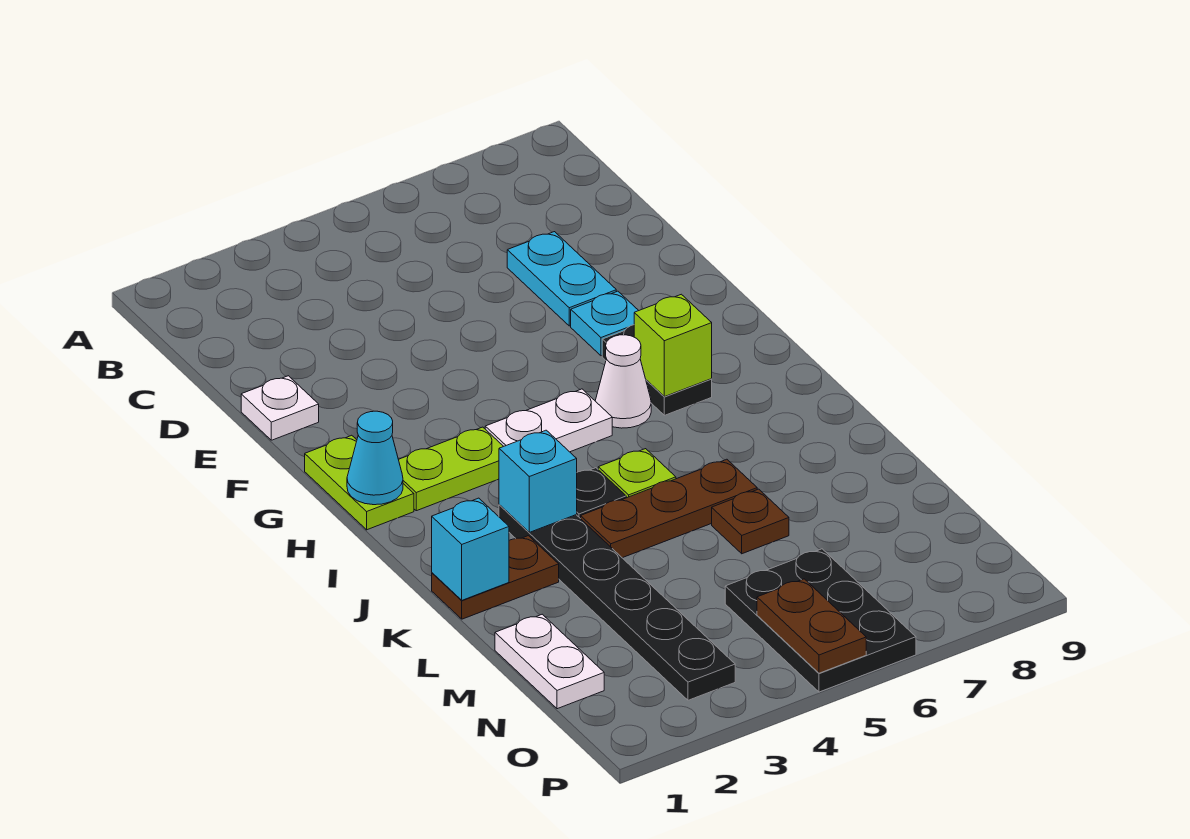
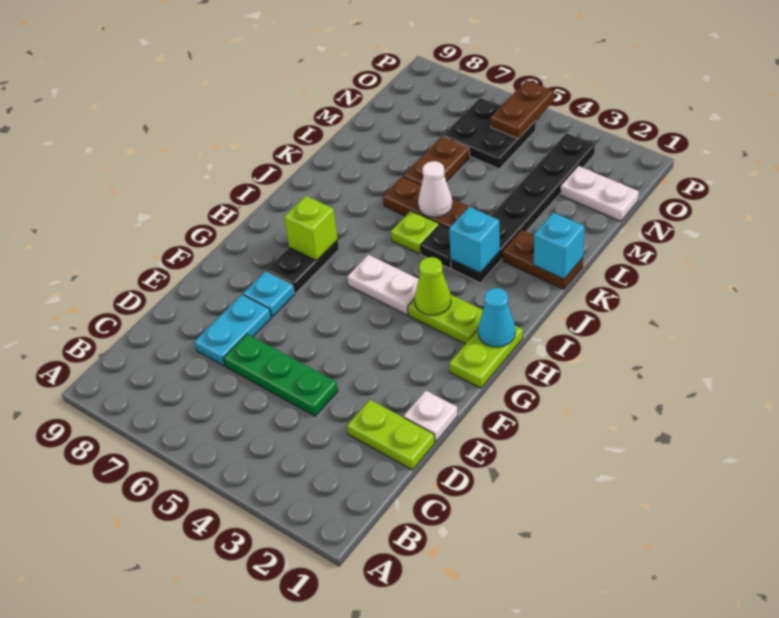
none -> lime plate D1:D2 level 1
none -> green plate D4:D6 level 1
none -> lime cone H3 level 2
white cone H6 level 1 -> white cone K5 level 2
brown plate L6 level 1 -> brown plate L6:M6 level 1
white plate M1:N1 level 1 -> white plate N1:N2 level 1
black plate N5:P6 level 1 -> black plate N5:O6 level 1

